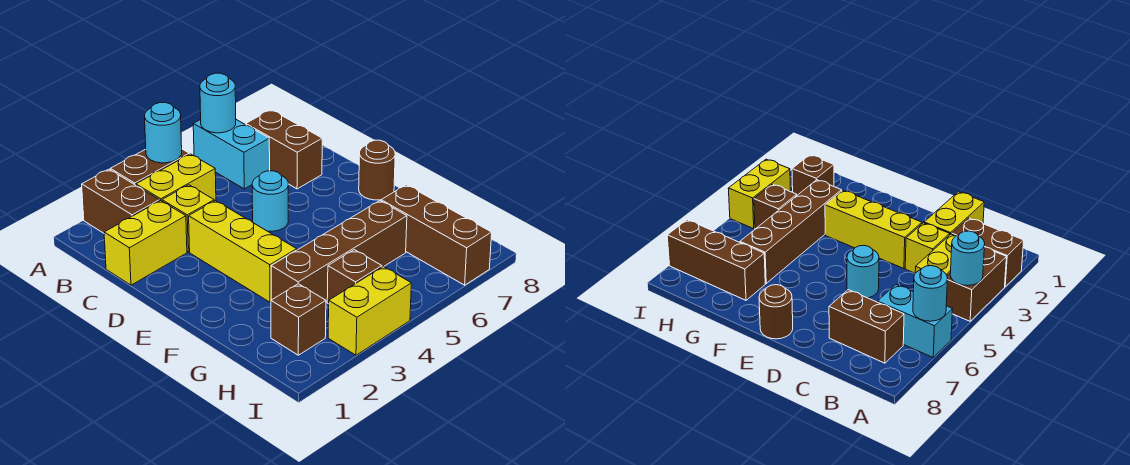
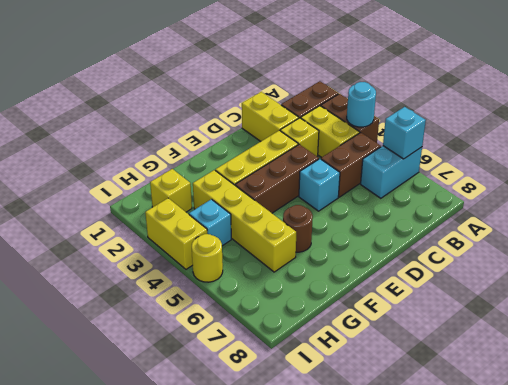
cyan round brick A6 level 2 -> cyan brick A6 level 2
brown brick B7:C7 level 1 -> brown brick B5:C5 level 1
cyan round brick D5 level 1 -> cyan brick D5 level 1
brown round brick E8 level 1 -> brown round brick F6 level 1
brown brick G3:G6 level 1 -> yellow brick G3:G6 level 1
brown brick G7:I7 level 1 -> brown brick D4:F4 level 1
brown brick H2 level 1 -> yellow brick H2 level 1
brown brick H4 level 1 -> cyan brick H4 level 1
none -> yellow round brick I5 level 1

